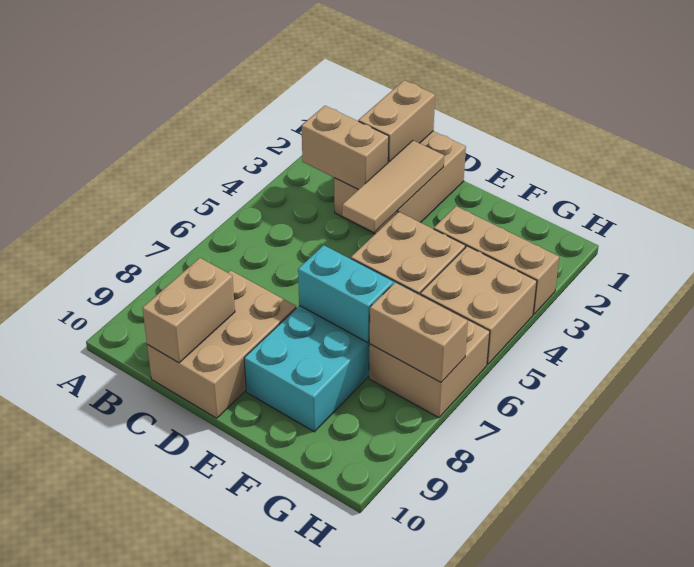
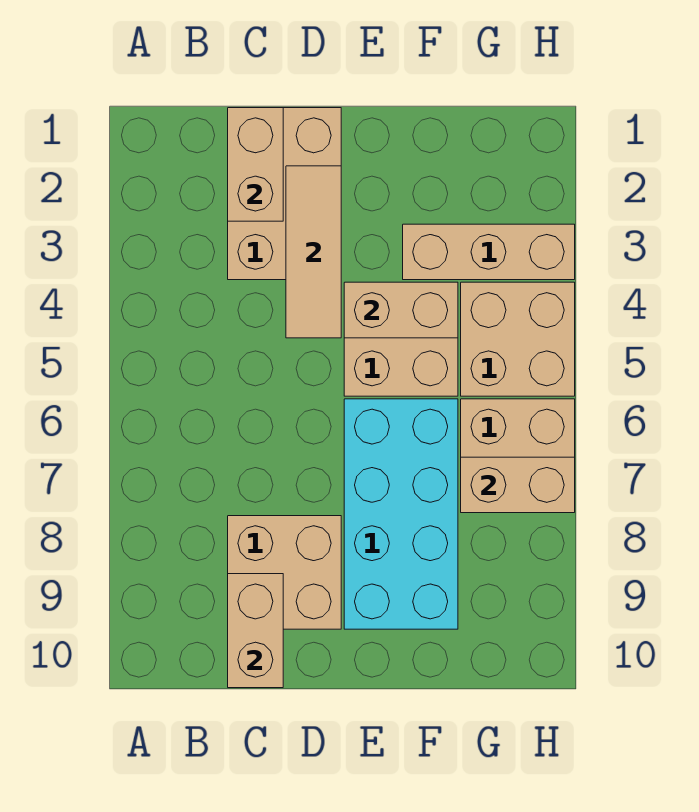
tan brick B3:C3 level 2 -> tan brick E4:F4 level 2
tan brick C8:D10 level 1 -> tan brick C8:D9 level 1
cyan brick E7:F7 level 2 -> none

